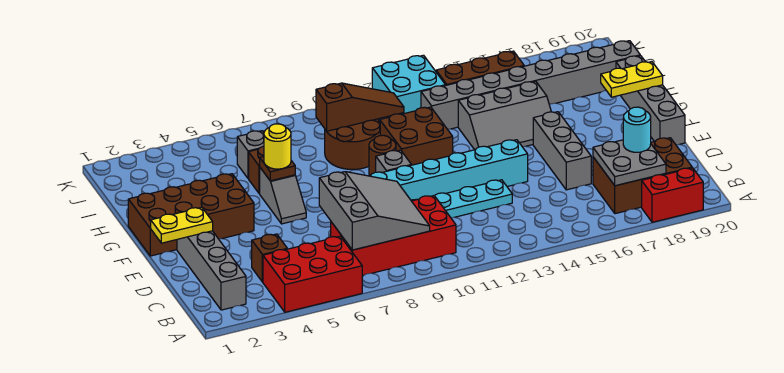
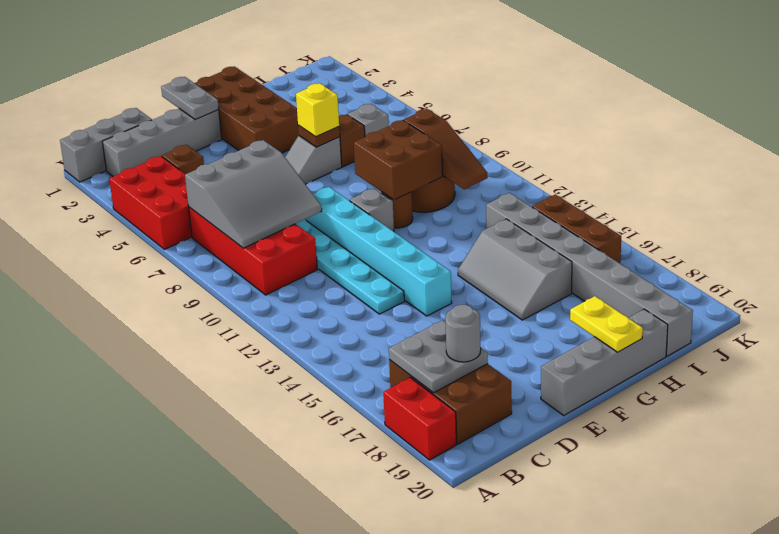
cyan round brick C18 level 3 -> grey round brick C18 level 3
grey brick D16:F16 level 1 -> grey brick A1:C1 level 1
yellow plate E1:E2 level 2 -> grey plate E1:E2 level 2
yellow round brick G6 level 3 -> yellow brick G6 level 3
brown brick G11:H12 level 1 -> brown brick G9:H10 level 2
cyan brick J12:K13 level 1 -> none

